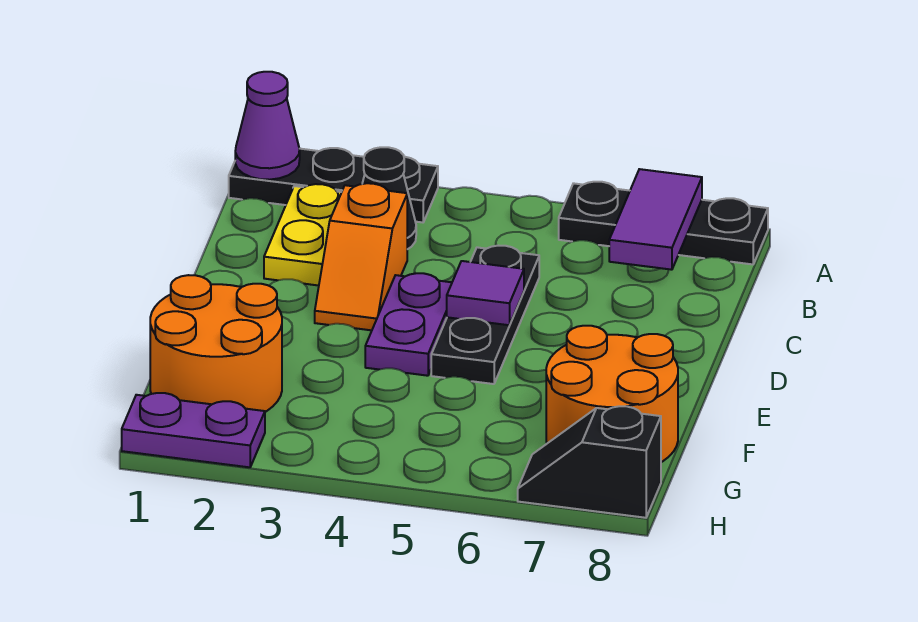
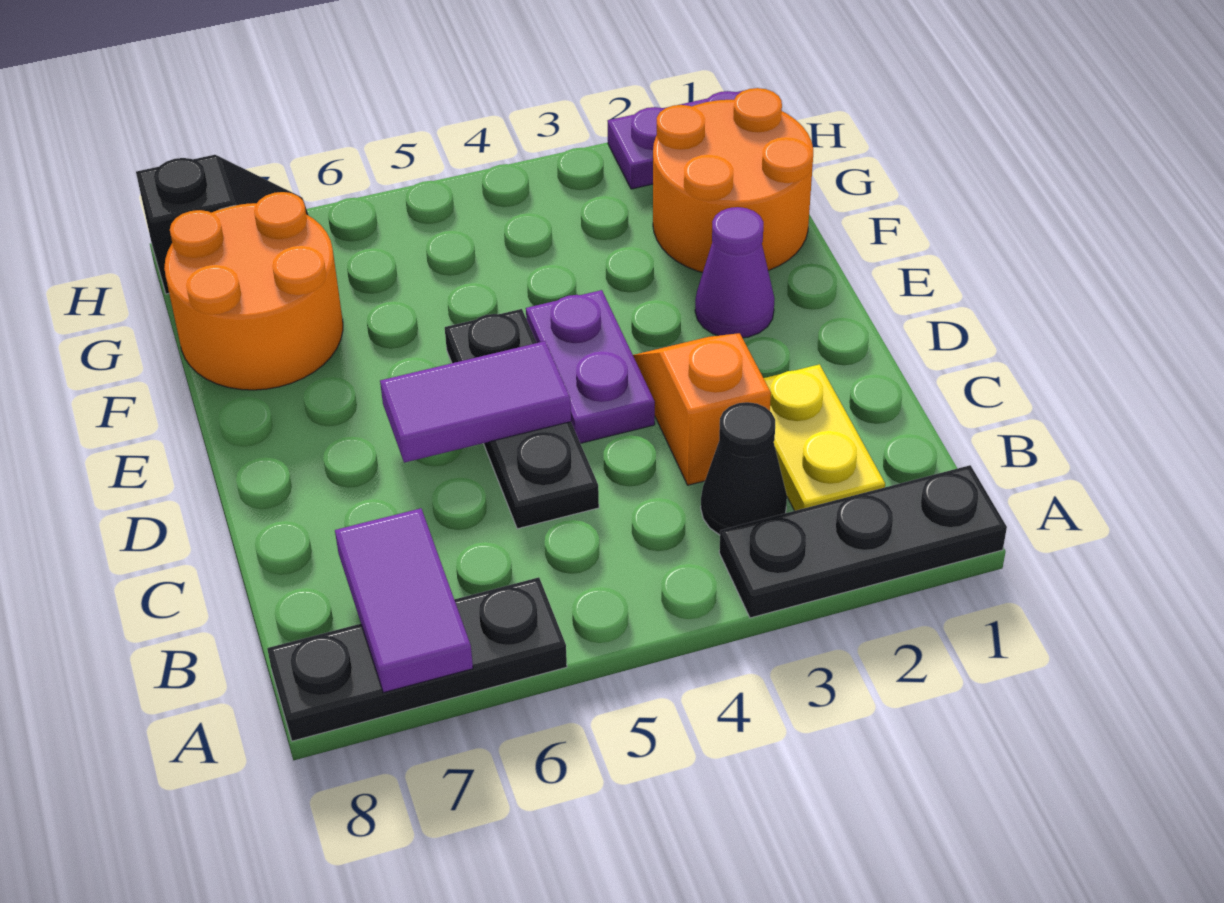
purple cone A1 level 2 -> purple cone E2 level 1
purple tile D5 level 2 -> purple tile D5:D6 level 2

